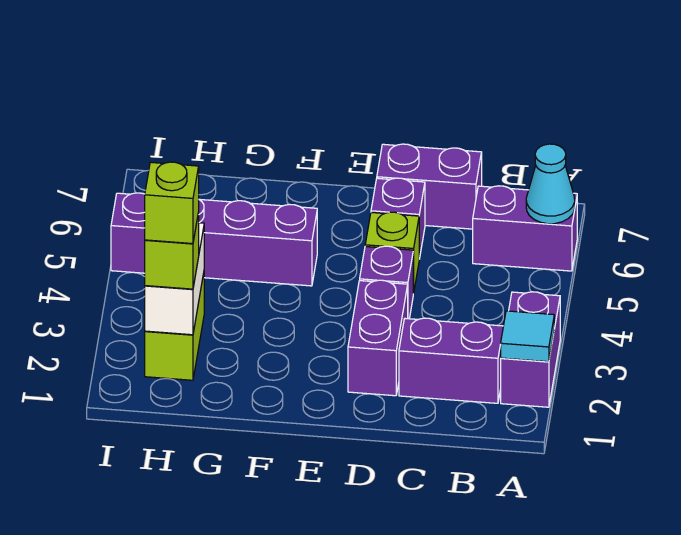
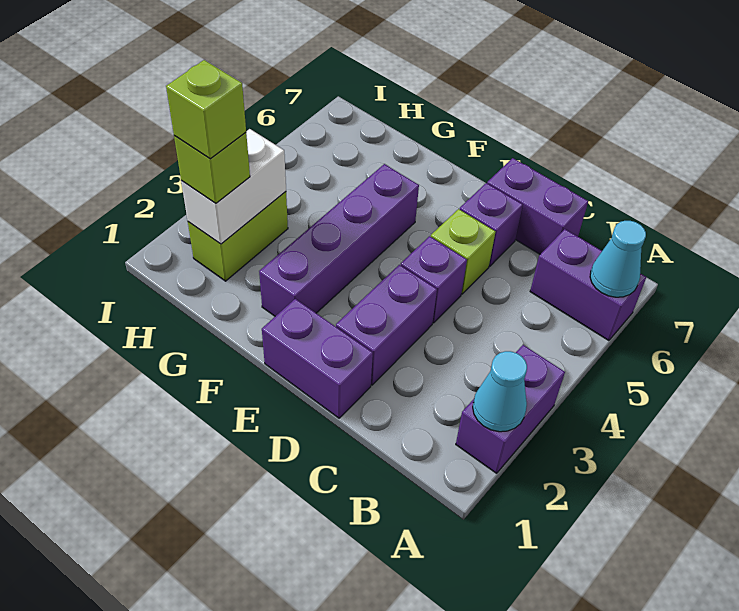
cyan tile A2 level 2 -> cyan cone A2 level 2
purple brick B2:C2 level 1 -> purple brick D1:E1 level 1
purple brick F5:I5 level 1 -> purple brick F2:F5 level 1

